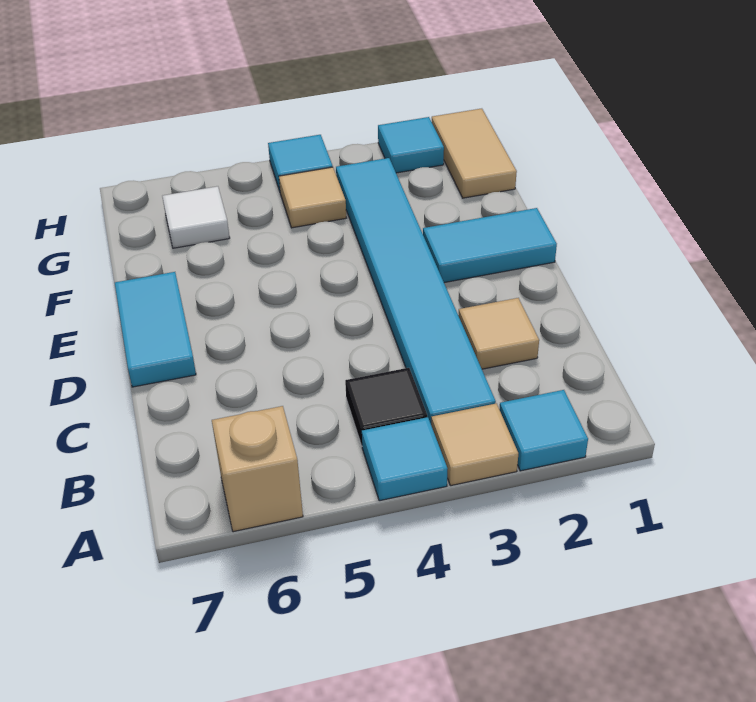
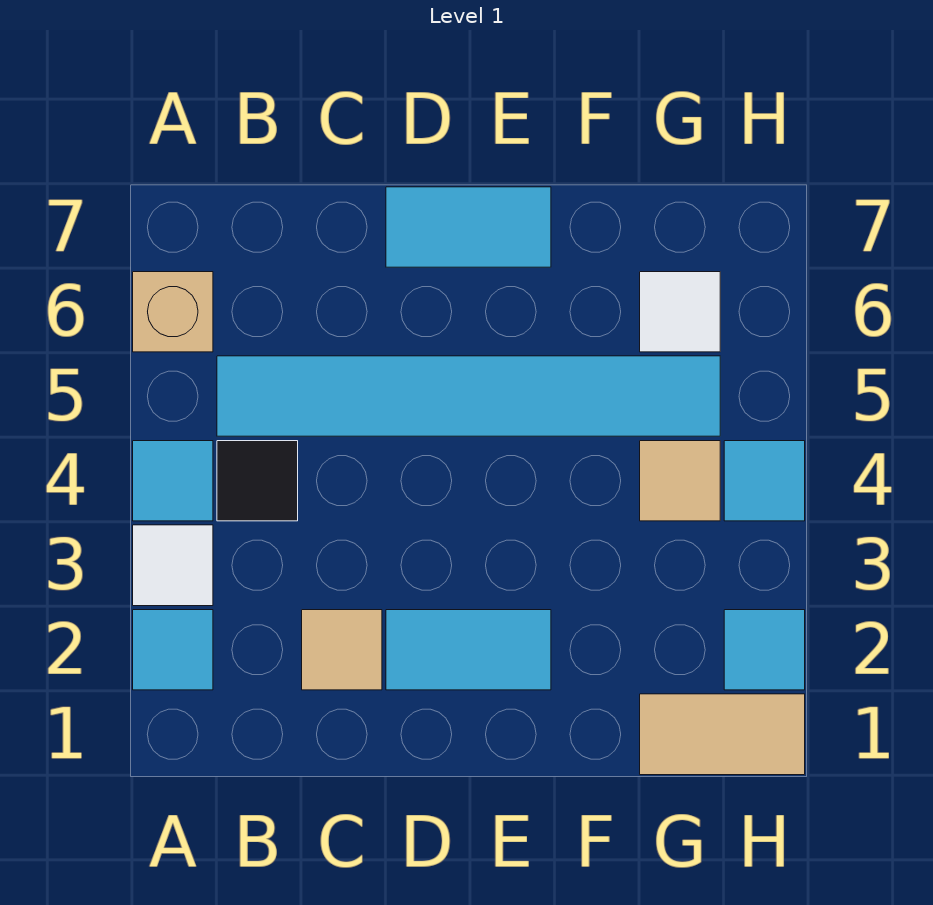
tan tile A3 level 1 -> white tile A3 level 1
cyan tile B3:G3 level 1 -> cyan tile B5:G5 level 1
cyan tile E1:E2 level 1 -> cyan tile D2:E2 level 1

